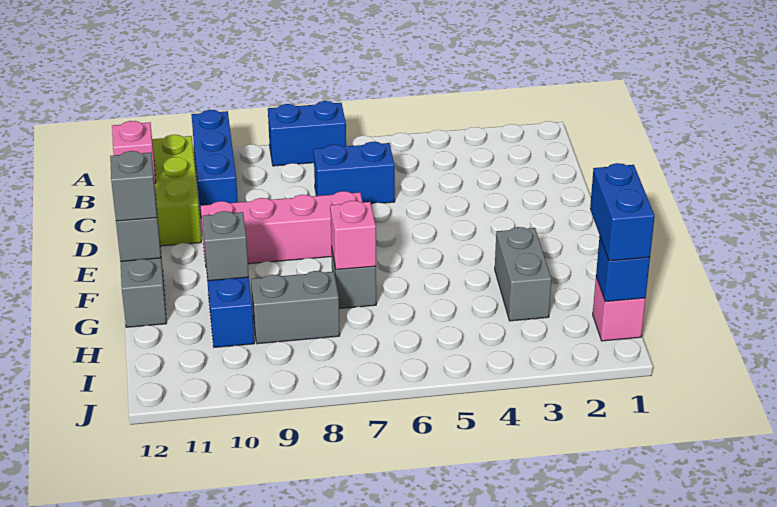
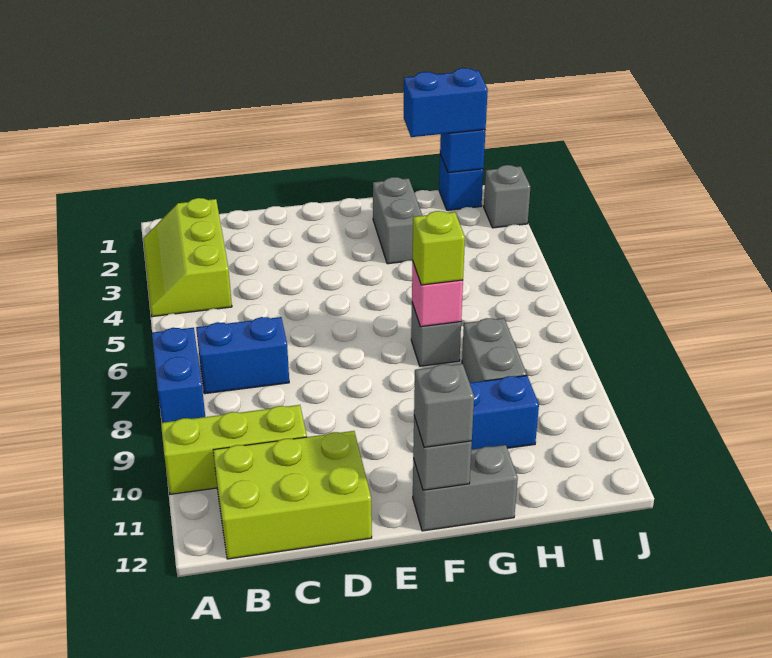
none -> lime slope A2:B4 level 1 top B
blue brick A10:C10 level 1 -> lime brick A10:C10 level 1
blue brick C6:C7 level 1 -> blue brick B7:C7 level 1
pink brick C12 level 2 -> none
pink brick E7:E10 level 1 -> none
grey brick G3:H3 level 1 -> grey brick G2:G3 level 1
none -> lime brick G7 level 3
grey brick G10 level 2 -> grey brick J2 level 1
pink brick I1 level 1 -> blue brick I1 level 1

